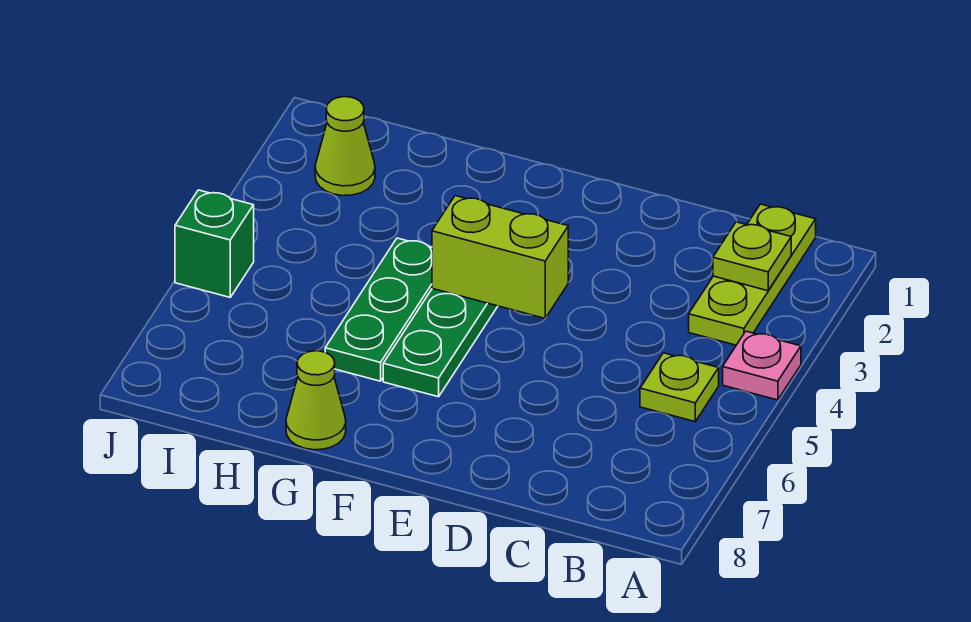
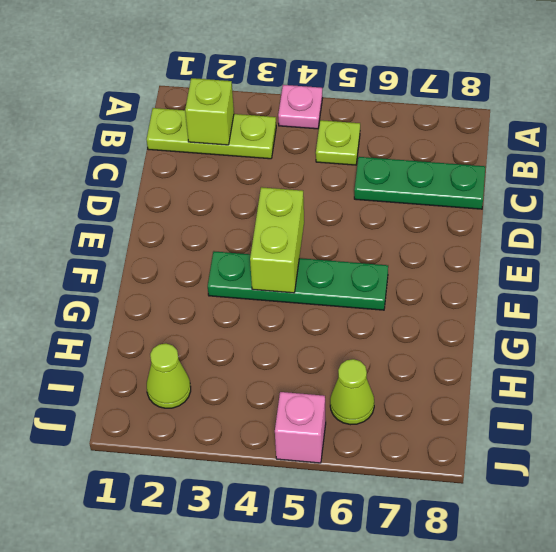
lime plate B2 level 2 -> lime brick B2 level 2
green plate G4:G6 level 1 -> green plate C6:C8 level 1
lime cone G8 level 1 -> lime cone I6 level 1
green brick J5 level 1 -> pink brick J5 level 1

